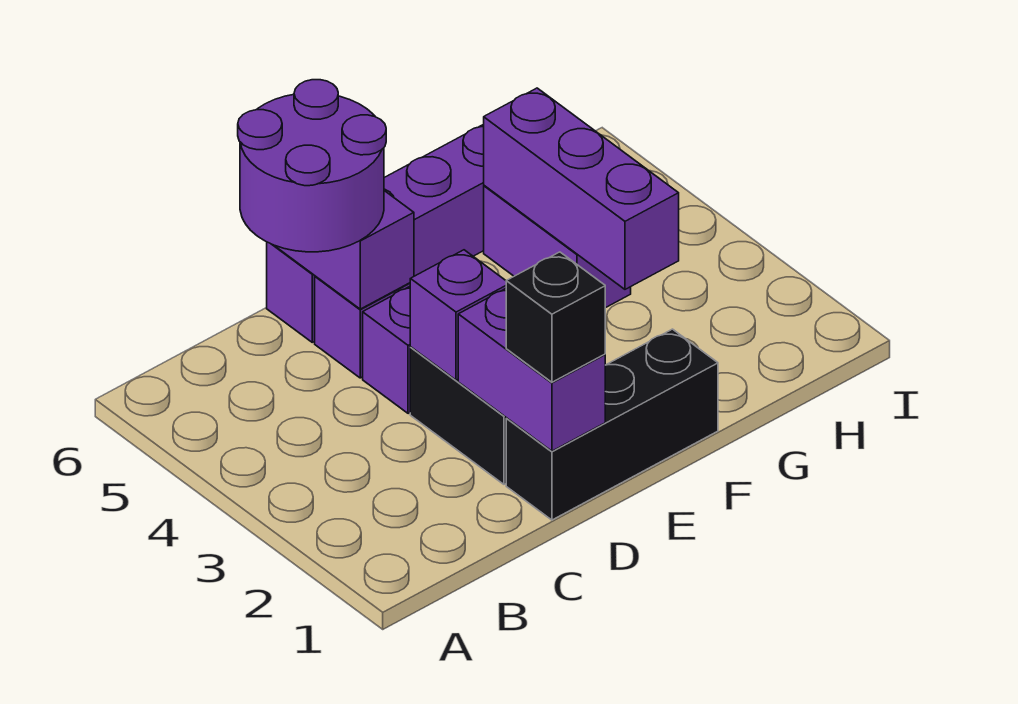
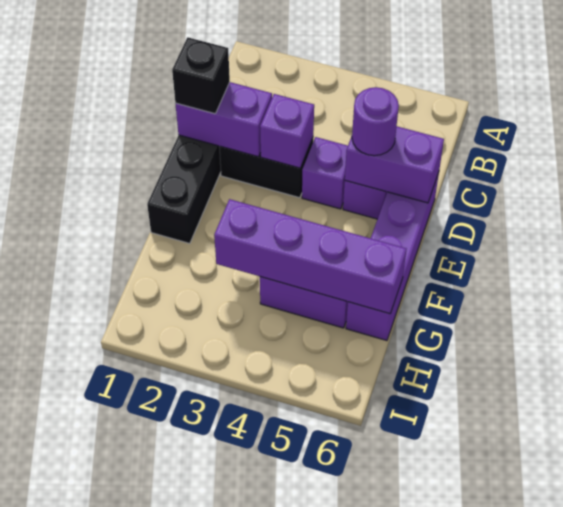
purple round brick C5:D6 level 3 -> purple round brick D5 level 3
purple brick G3:G5 level 2 -> purple brick G3:G6 level 2

